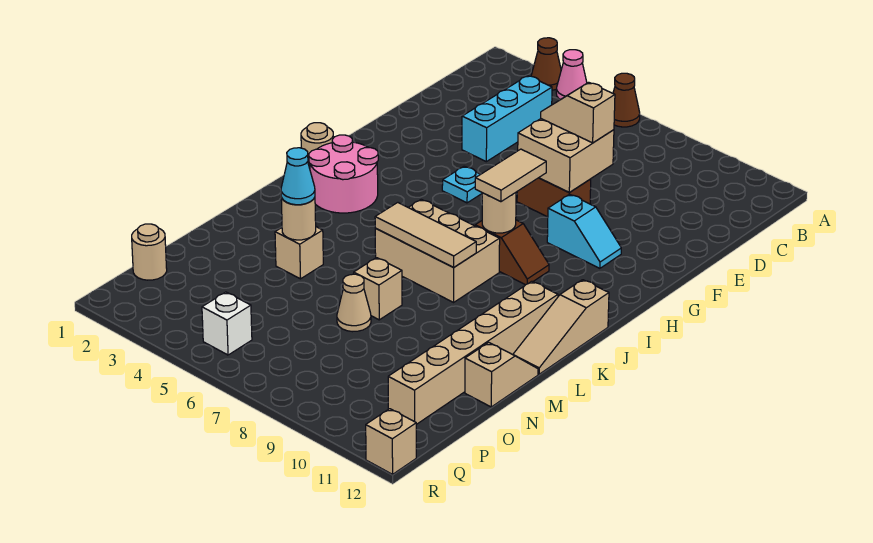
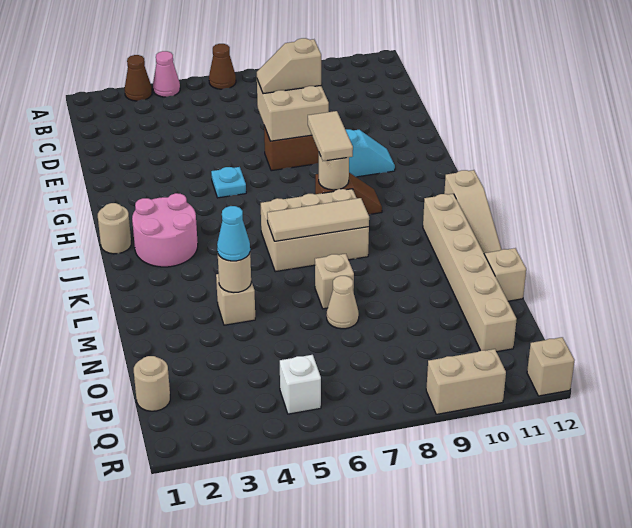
cyan brick C4:E4 level 1 -> none
none -> tan brick R9:R10 level 1

